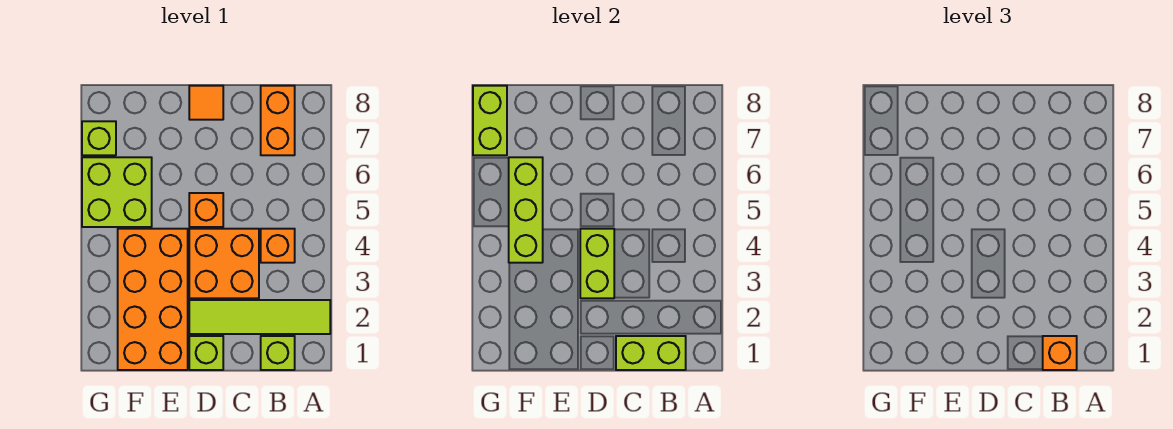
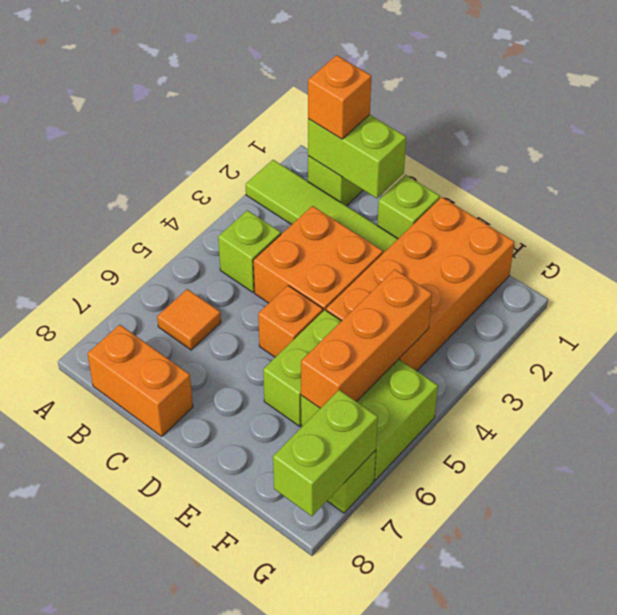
orange brick B4 level 1 -> lime brick B4 level 1
orange brick B7:B8 level 1 -> orange brick B8:C8 level 1
lime brick D3:D4 level 2 -> lime brick E5:E6 level 1
orange tile D8 level 1 -> orange tile B6 level 1
lime brick F4:F6 level 2 -> orange brick F4:F6 level 2

